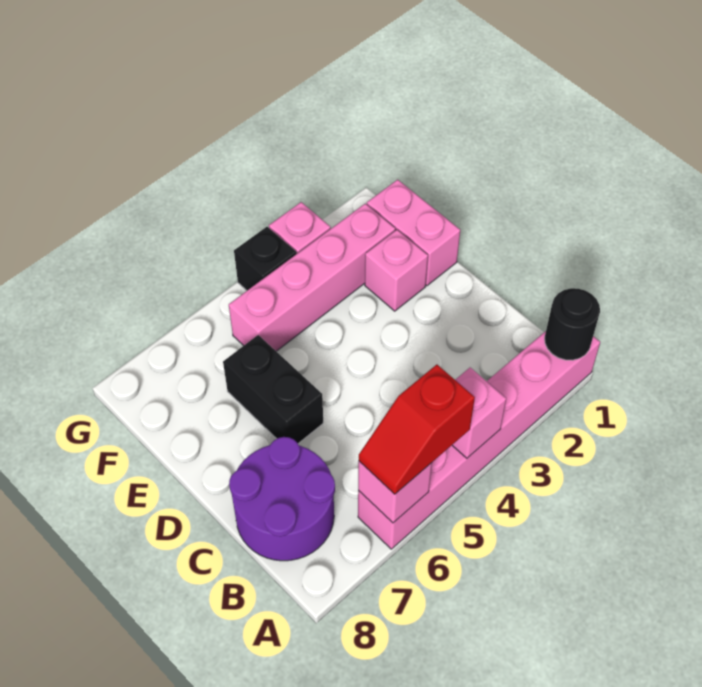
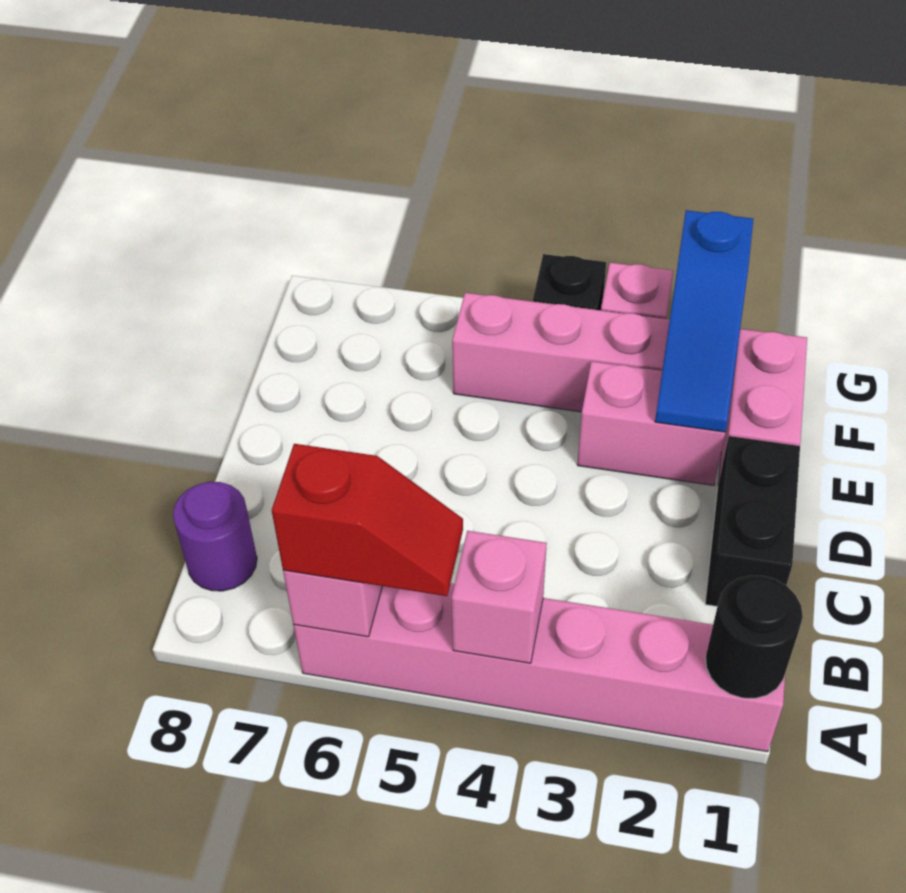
red slope A5:A6 level 3 top 5 -> red slope A5:A6 level 3 top 6
purple round brick B7:C8 level 1 -> purple round brick B8 level 1
black brick D6:E6 level 1 -> black brick C1:D1 level 1
pink brick E2 level 1 -> pink brick E2:E3 level 1
none -> blue slope E2:G2 level 2 top G

